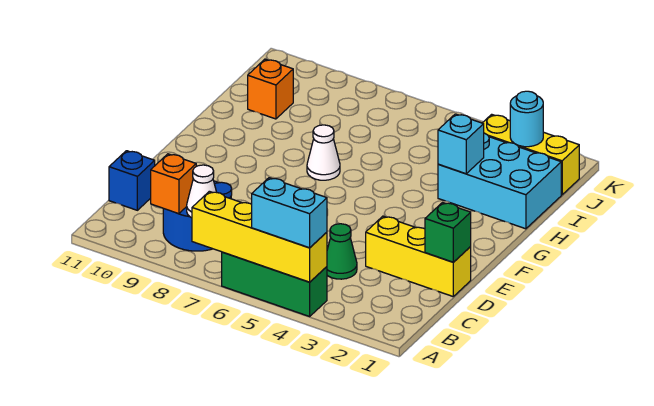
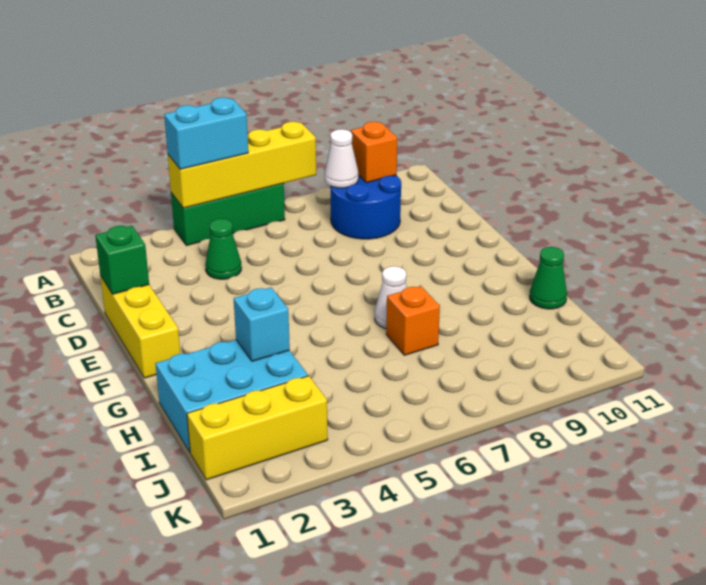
blue brick C11 level 1 -> none
yellow brick D1:D3 level 1 -> yellow brick D1:F1 level 1
none -> green cone H11 level 1
orange brick I10 level 1 -> orange brick H7 level 1
cyan round brick J2 level 2 -> none

